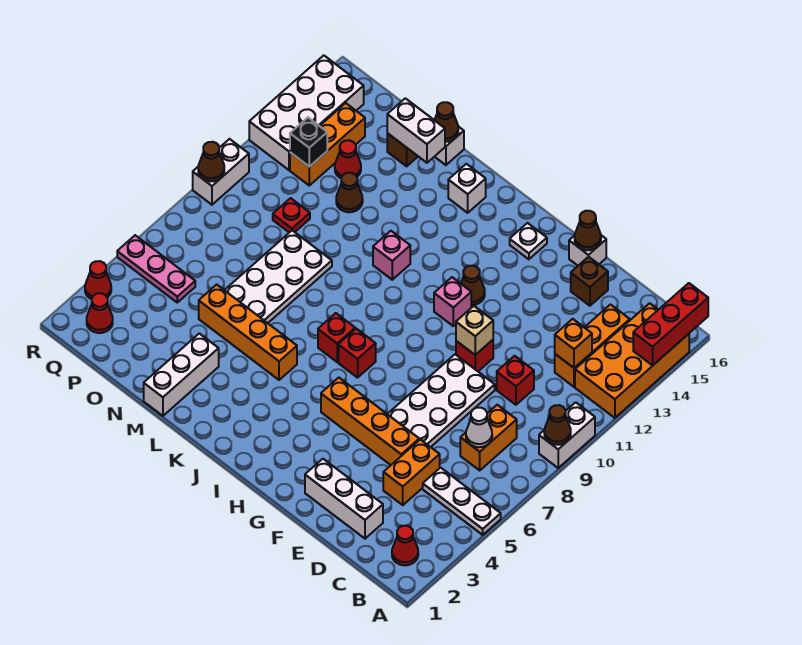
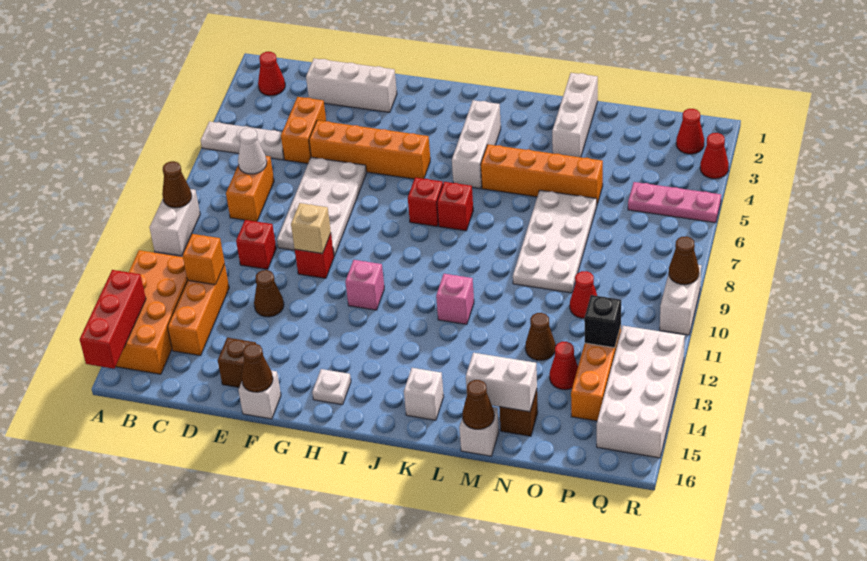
brown cone H12 level 1 -> brown cone E12 level 1
none -> white brick J3:J5 level 1
red plate O10 level 1 -> red cone O10 level 1

